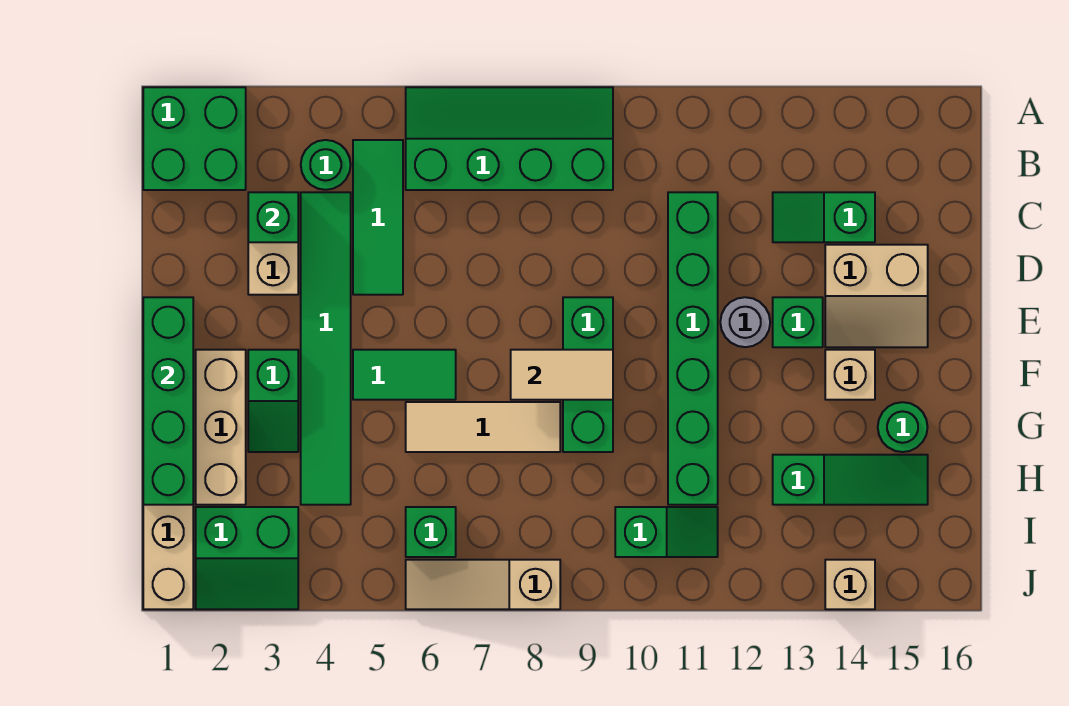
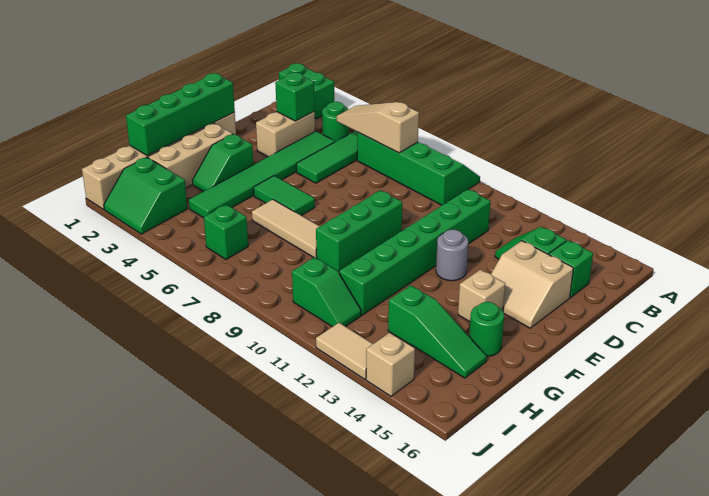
green brick A1:B2 level 1 -> green brick A1:A2 level 1
green brick E13 level 1 -> green brick C15 level 1
tan tile F8:F9 level 2 -> tan tile J12:J13 level 1
tan slope J6:J8 level 1 top 8 -> tan slope B5:B7 level 2 top 7

